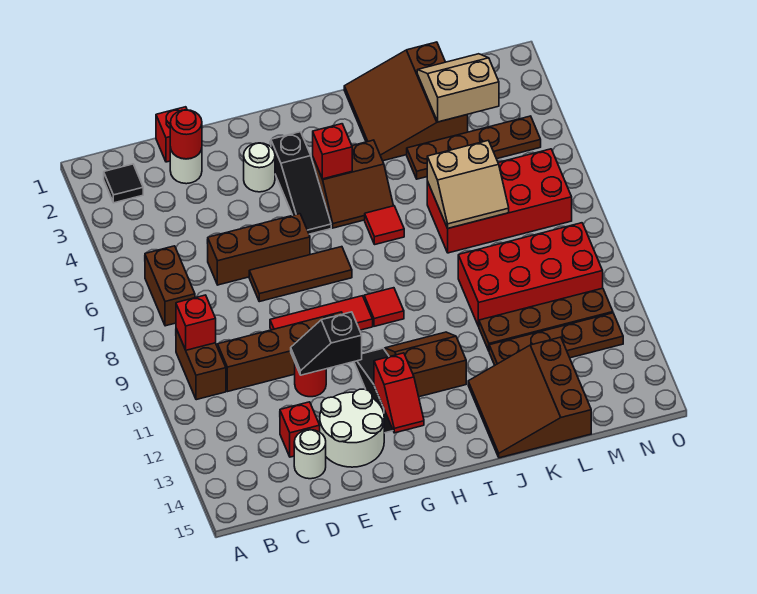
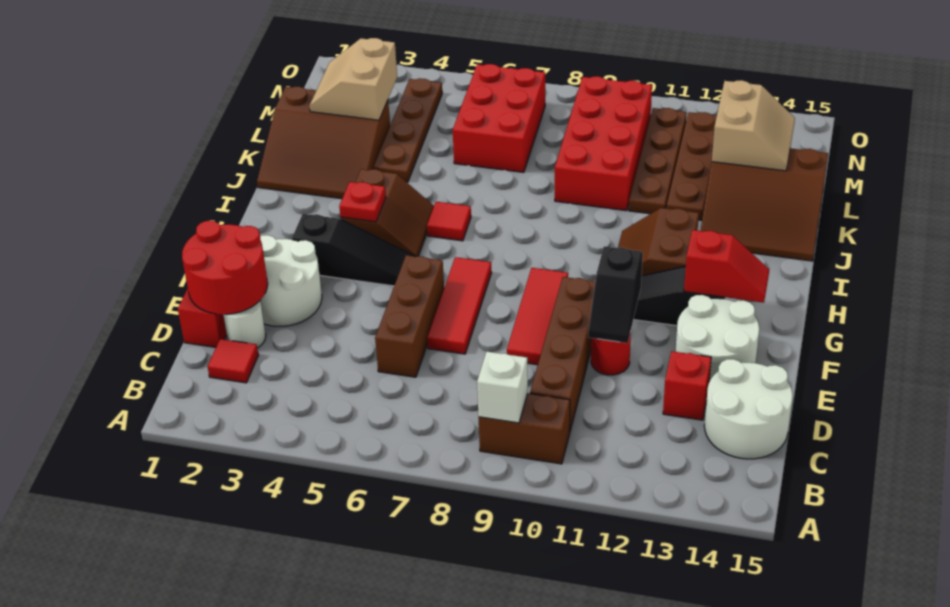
black tile B2 level 1 -> none
brown brick B6:B7 level 1 -> none
red brick B9 level 2 -> white brick B9 level 2
red round brick D2 level 2 -> red round brick D1:E2 level 2
white round brick D14 level 1 -> white round brick C14:D15 level 1
brown tile E7:G7 level 1 -> red tile E7:G7 level 1
white round brick F3 level 1 -> white round brick E2:F3 level 1
red brick H4 level 2 -> red plate H4 level 2
red tile H9 level 1 -> red tile C2 level 1
red brick K6:N7 level 1 -> red brick L6:N7 level 1
tan slope K6:L7 level 2 top 6 -> tan slope L13:M14 level 2 top 13

